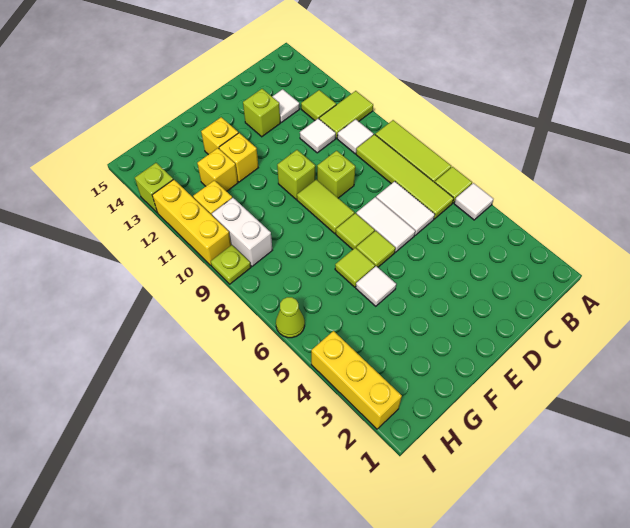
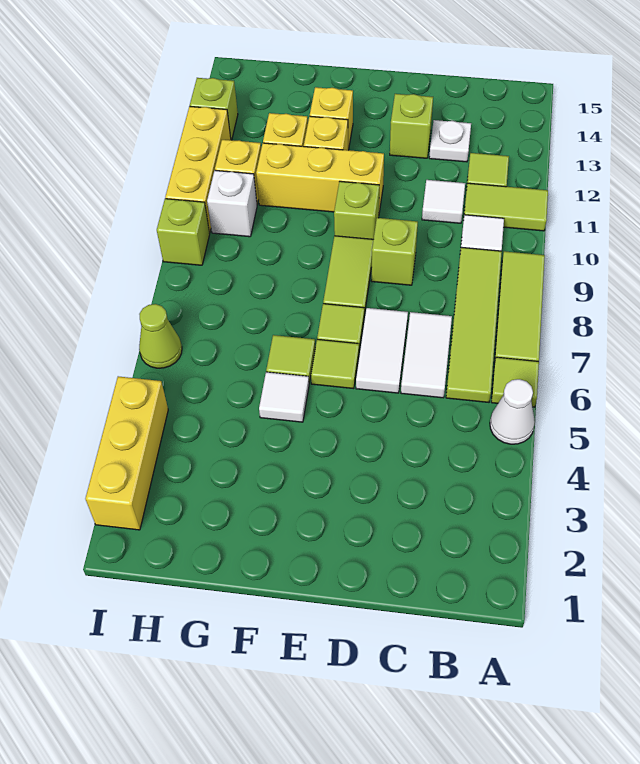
white tile A5 level 1 -> white cone A5 level 1
white tile C13 level 1 -> white plate C13 level 1
none -> yellow brick E11:G11 level 1
white brick H9:H10 level 1 -> white brick H10 level 1
lime plate I9 level 1 -> lime brick I9 level 1

